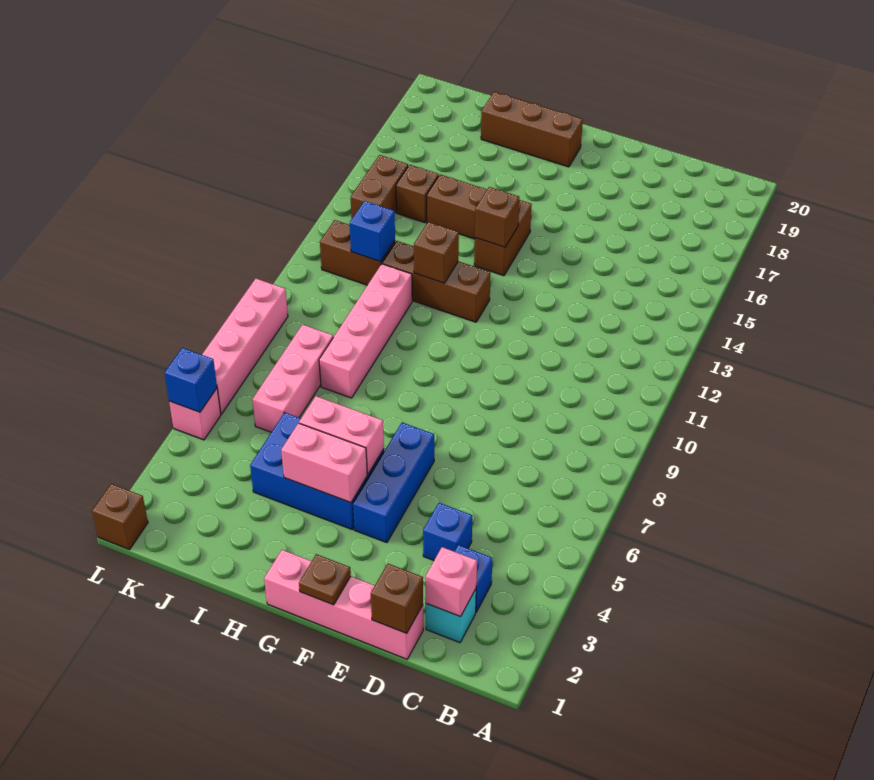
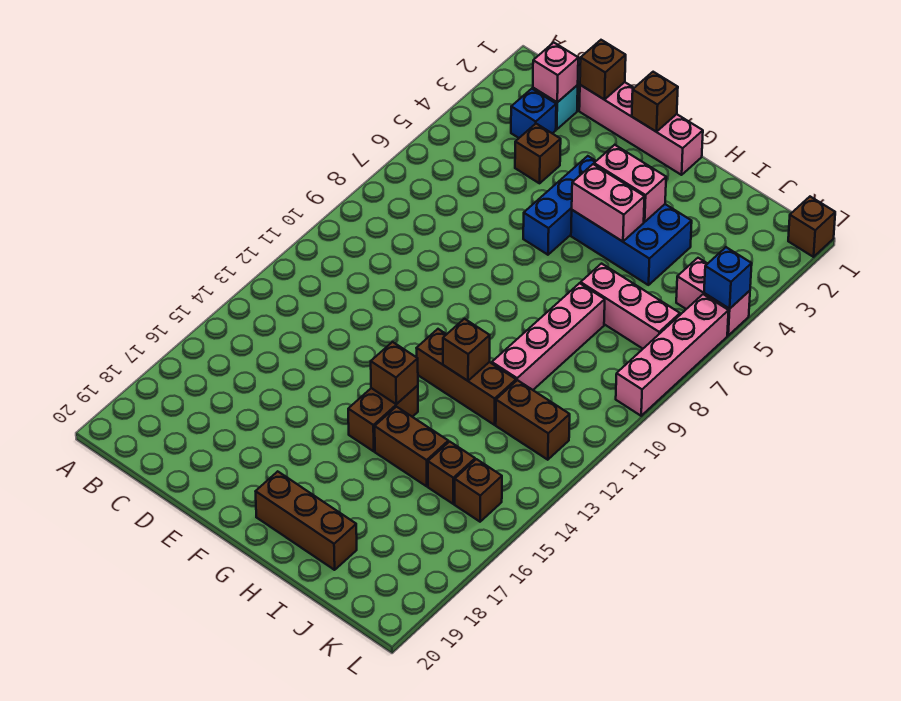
blue brick D4 level 1 -> brown brick D4 level 1
brown plate F1 level 2 -> brown brick F1 level 2
pink brick J6:J8 level 1 -> pink brick I7:K7 level 1
blue brick J12 level 2 -> none
brown brick K14:K15 level 1 -> brown brick K15 level 1
pink brick L5 level 1 -> pink brick K5:L5 level 1

